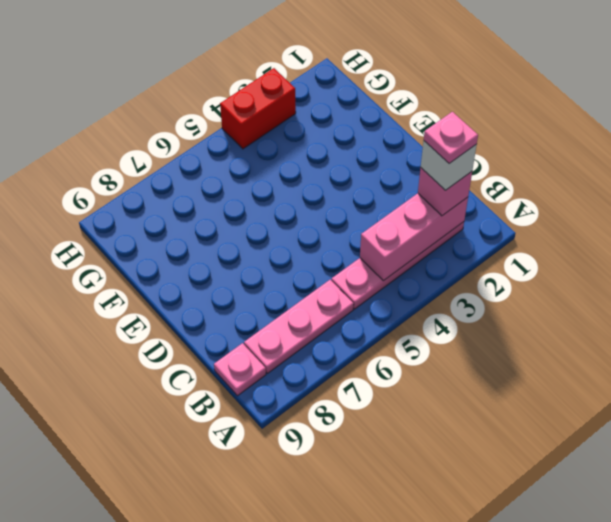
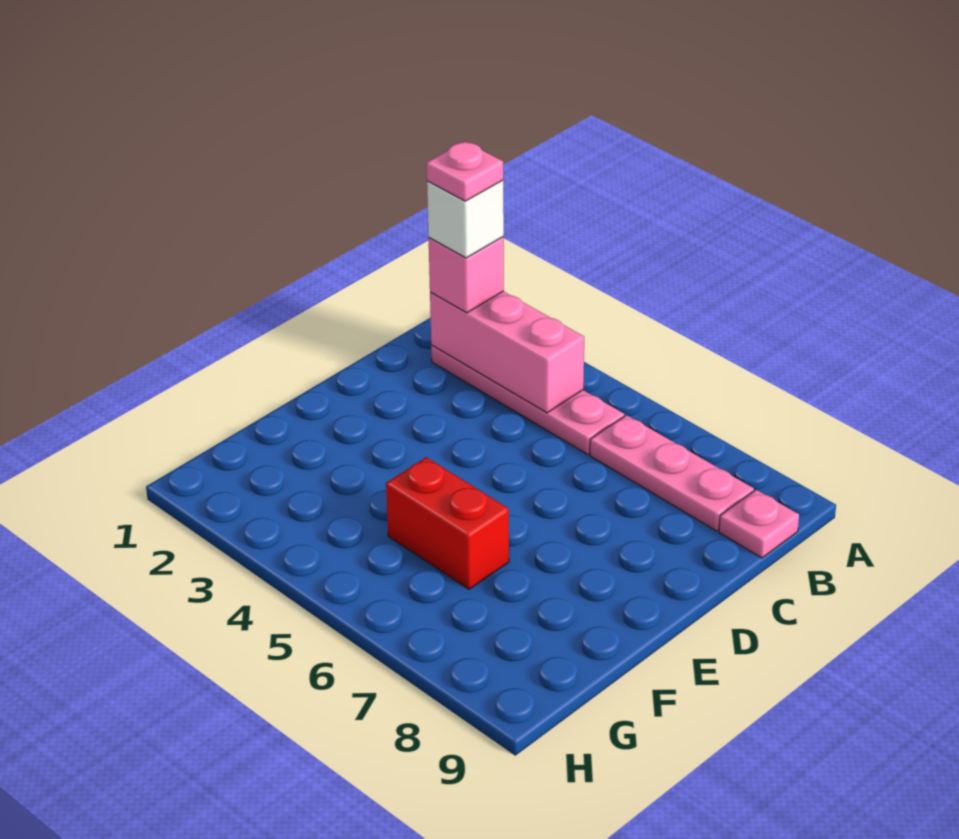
red brick H3:H4 level 1 -> red brick F5:F6 level 1

